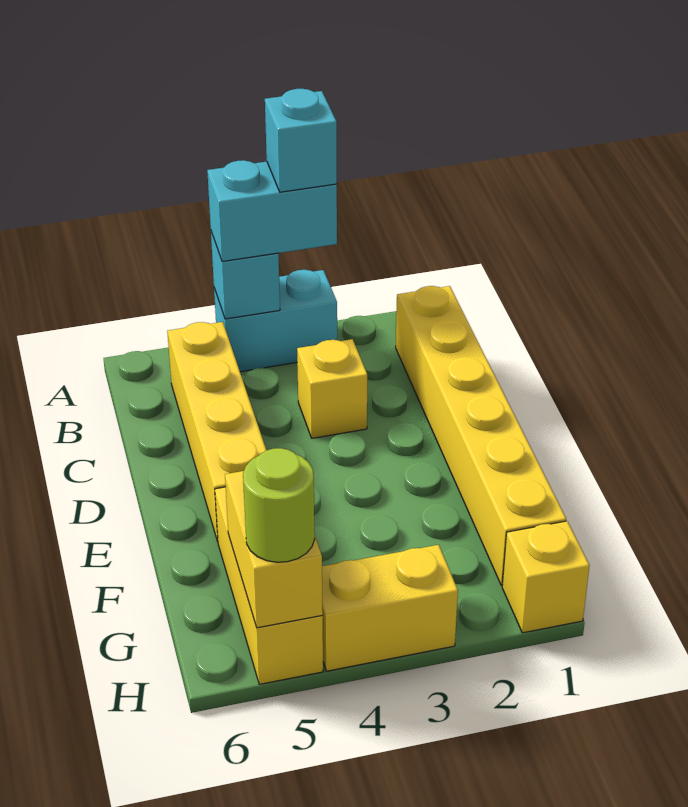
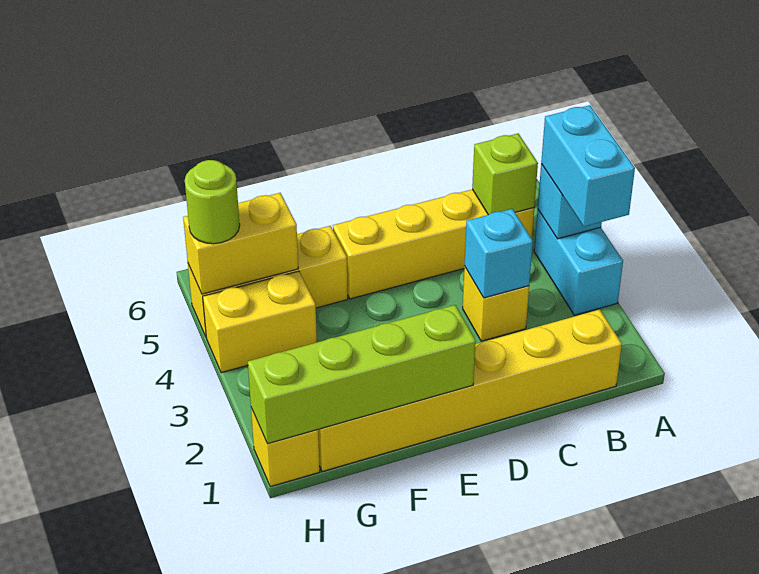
cyan brick A3 level 4 -> cyan brick C3 level 2
none -> lime brick B5 level 2
none -> lime brick E1:H1 level 2
yellow brick H3:H4 level 1 -> yellow brick G4:H4 level 1

